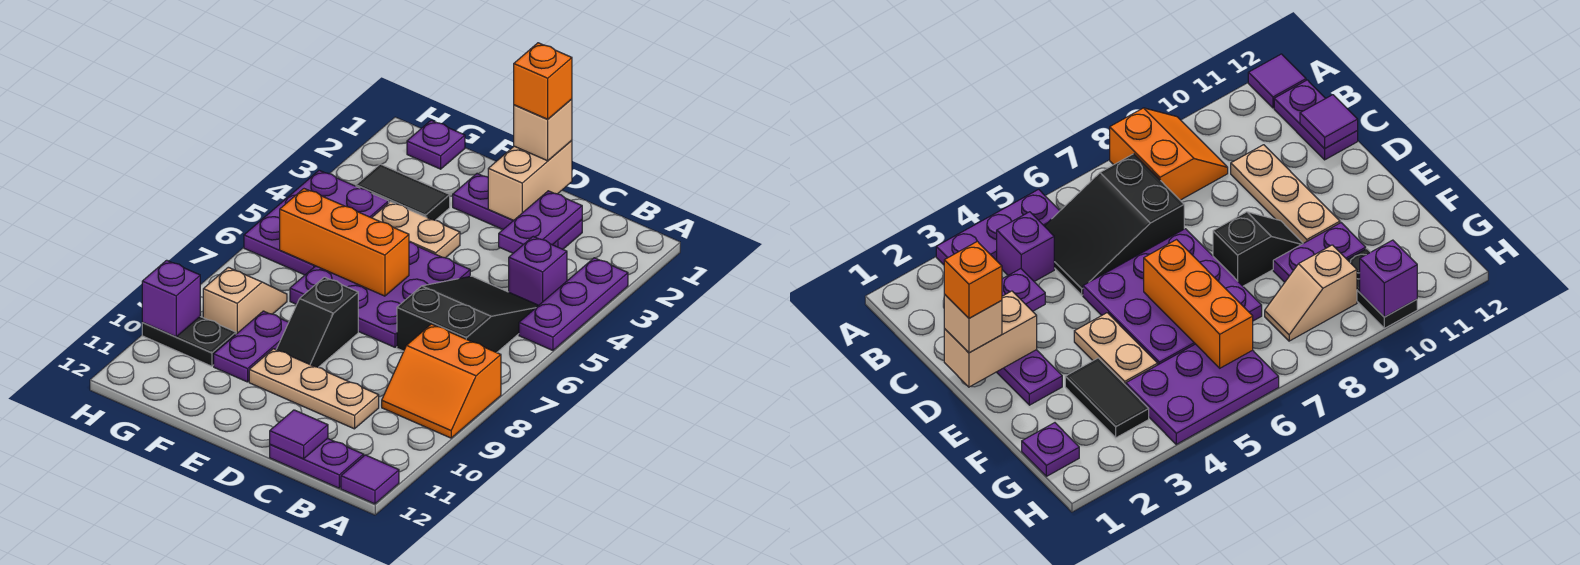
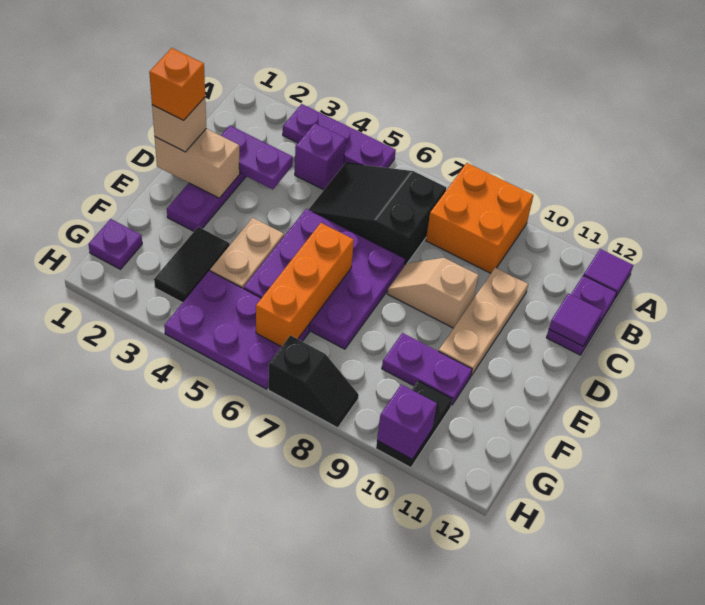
orange slope A8:B9 level 1 top 8 -> orange brick A8:B9 level 1
black slope E8:E9 level 1 top 8 -> black slope H7:H8 level 1 top 7
tan slope G8:G9 level 1 top 9 -> tan slope D8:D9 level 1 top 9

